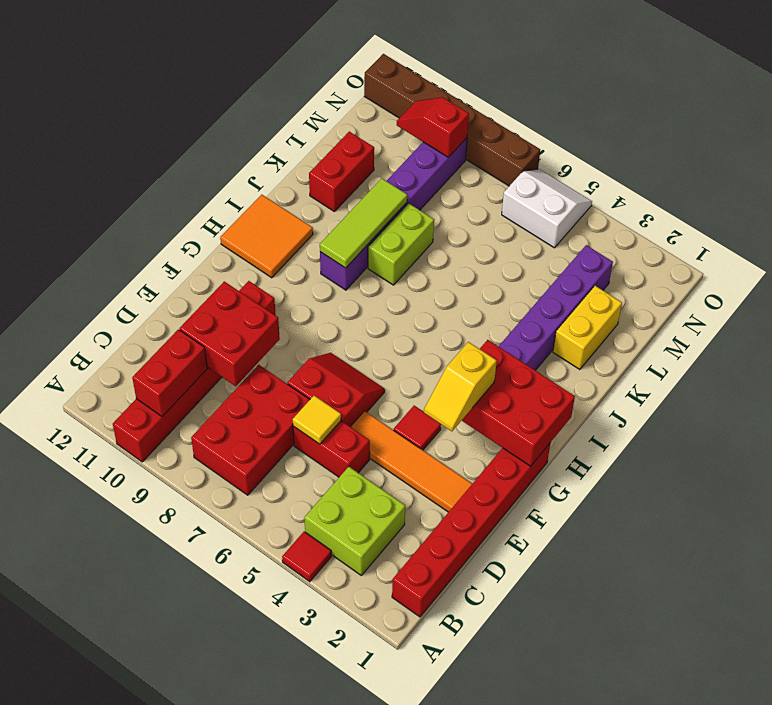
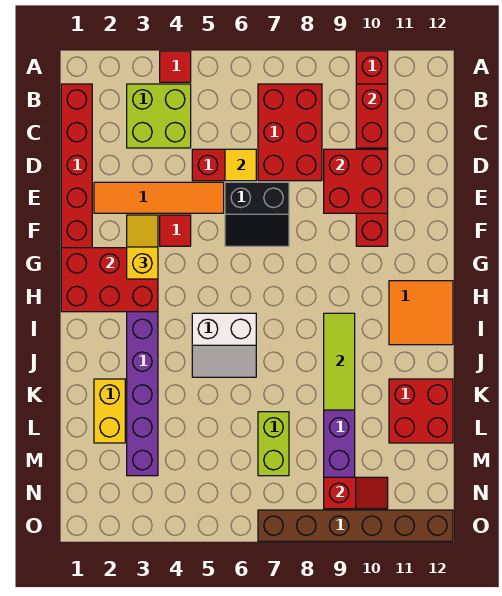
red slope E6:F7 level 1 top E -> black slope E6:F7 level 1 top E
lime brick J8:K8 level 1 -> lime brick L7:M7 level 1
red brick K11:L11 level 1 -> red brick K11:L12 level 1
white slope N5:O6 level 1 top N -> white slope I5:J6 level 1 top I

